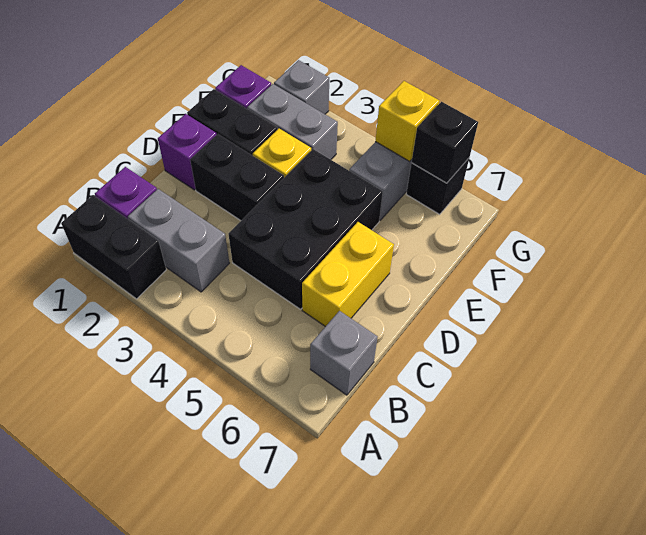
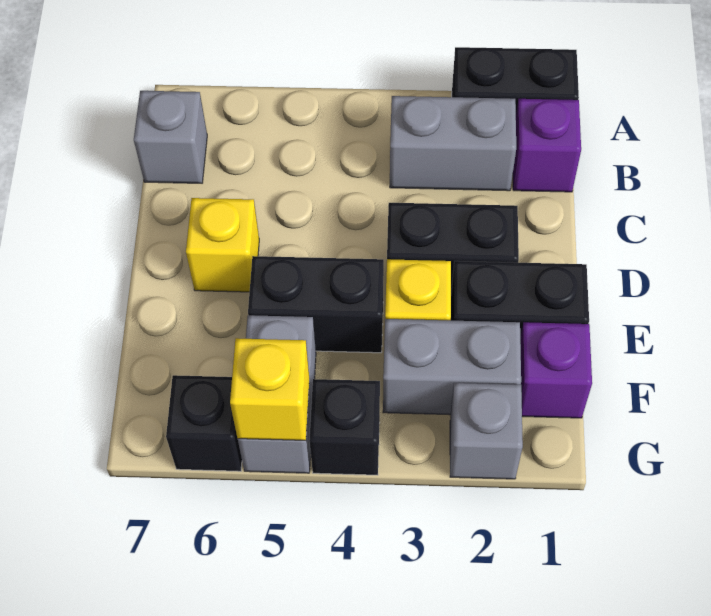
black brick C4:E5 level 1 -> black brick E4:E5 level 1
yellow brick C6:D6 level 1 -> yellow brick D6 level 1
purple brick D1 level 1 -> none
black brick G6 level 2 -> black brick G4 level 1

